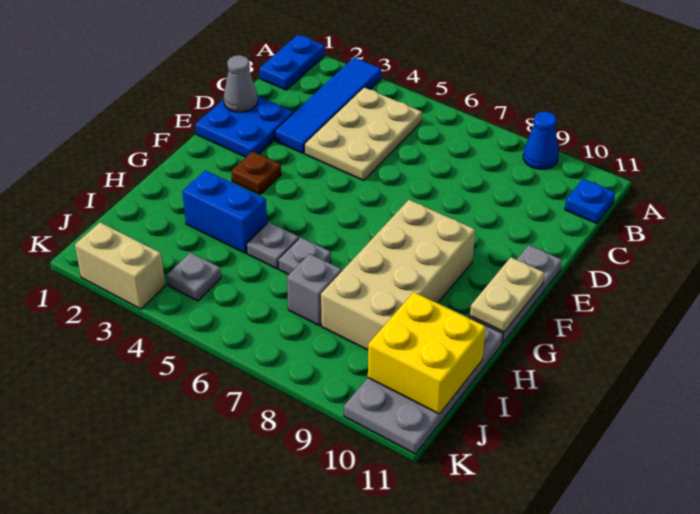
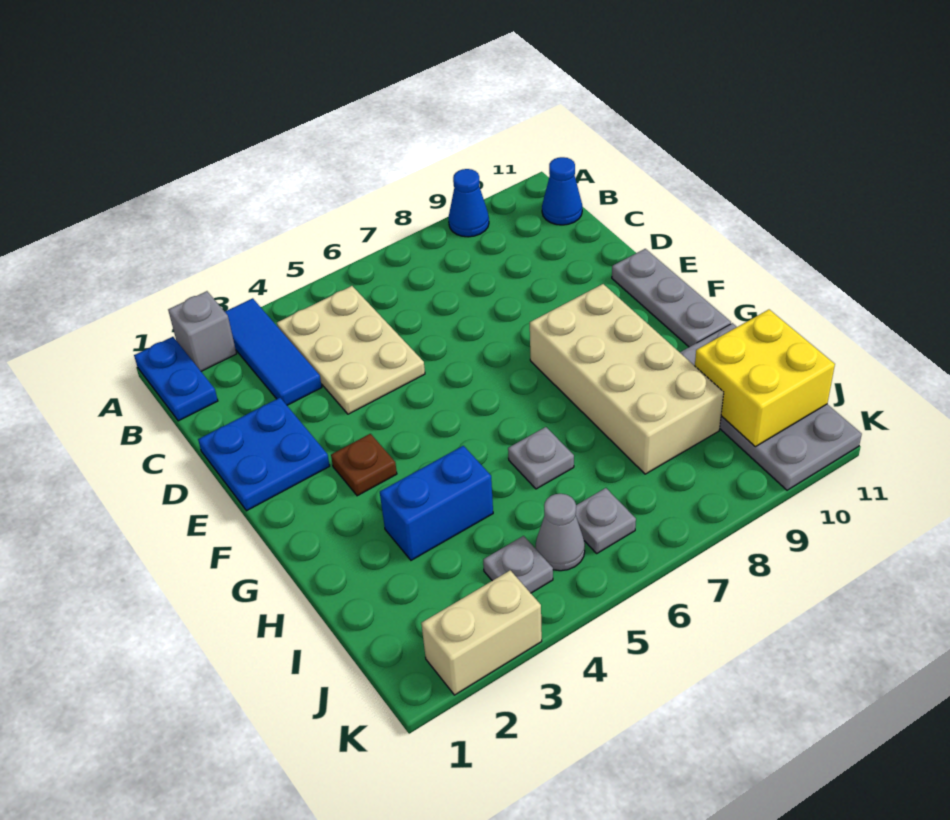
blue tile A3:D3 level 1 -> blue tile A3:C3 level 1
blue plate B11 level 1 -> blue cone B11 level 1
grey cone D1 level 2 -> grey cone J5 level 1
tan plate F11:G11 level 2 -> none
grey plate H5 level 1 -> grey plate J6 level 1
grey brick I7 level 1 -> grey brick A2 level 1

